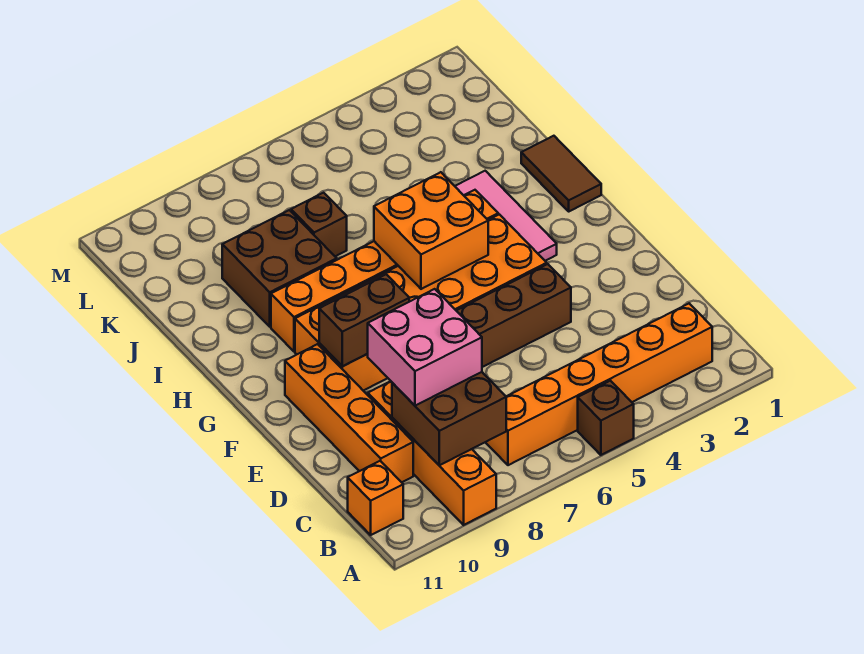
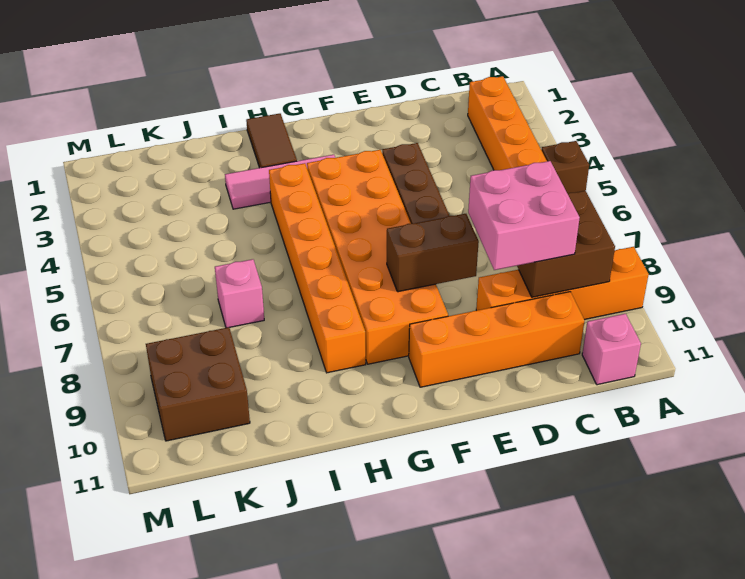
orange brick B11 level 1 -> pink brick B11 level 1
brown brick F8:F9 level 2 -> brown brick E8:F8 level 2
orange brick G5:H6 level 2 -> none
brown tile H1:I1 level 1 -> brown tile H1:H2 level 1
brown brick I8:J9 level 1 -> brown brick K9:L10 level 1
brown brick J7 level 1 -> pink brick J7 level 1

